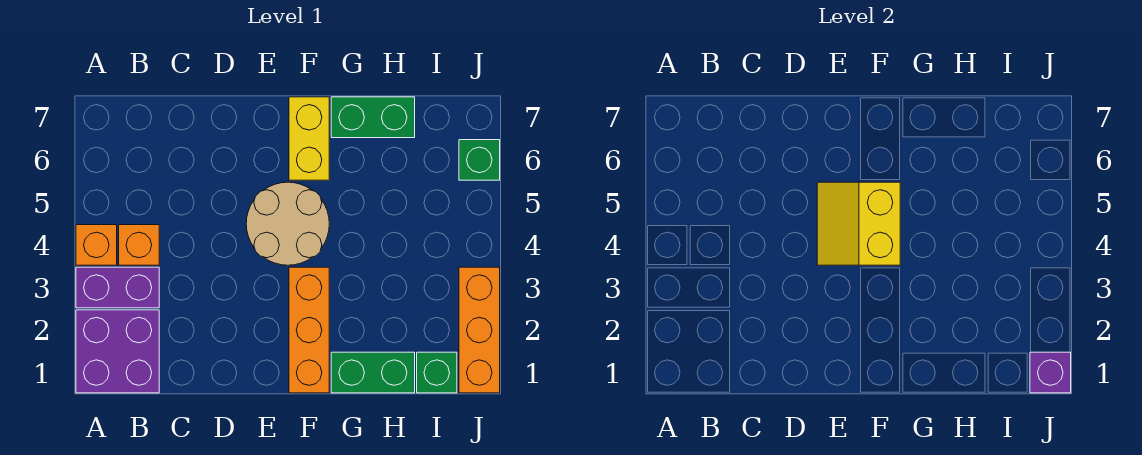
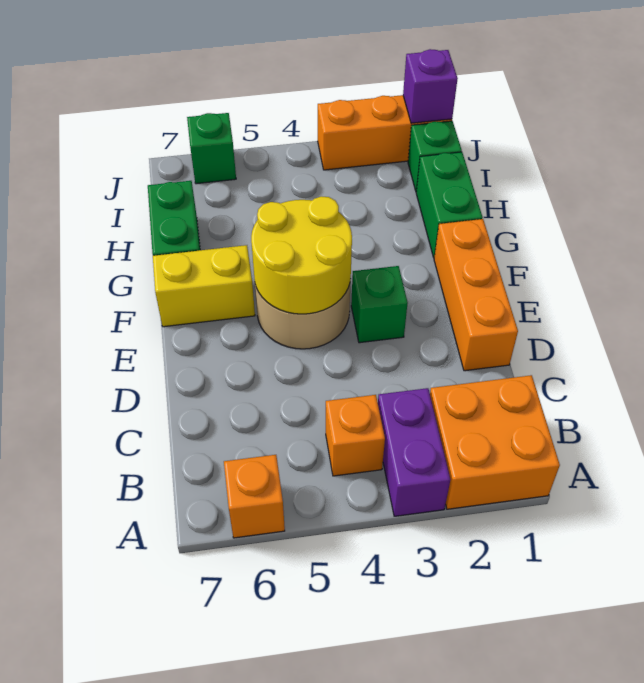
purple brick A1:B2 level 1 -> orange brick A1:B2 level 1
orange brick A4 level 1 -> orange brick A6 level 1
none -> green brick E3 level 1
yellow slope E4:F5 level 2 top F -> yellow round brick E4:F5 level 2
orange brick F1:F3 level 1 -> orange brick D1:F1 level 1

